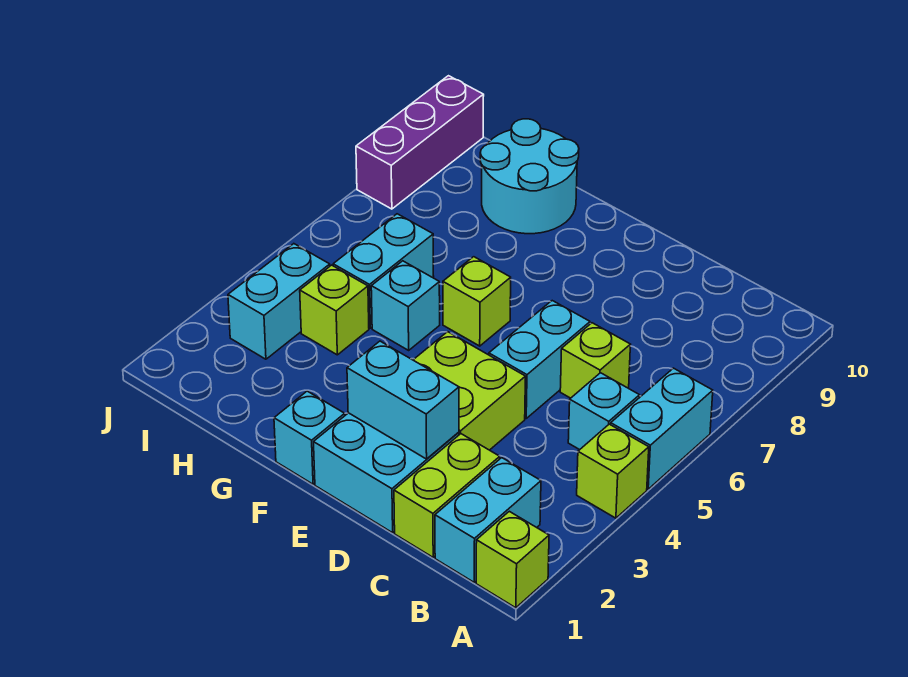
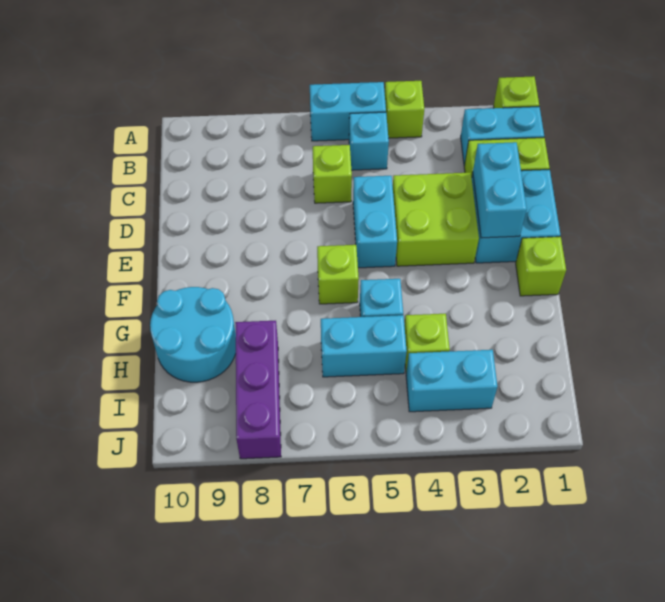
cyan brick D5:D6 level 1 -> cyan brick D5:E5 level 1
cyan brick F1 level 1 -> lime brick F1 level 1
purple brick J8:J10 level 1 -> purple brick H8:J8 level 1

